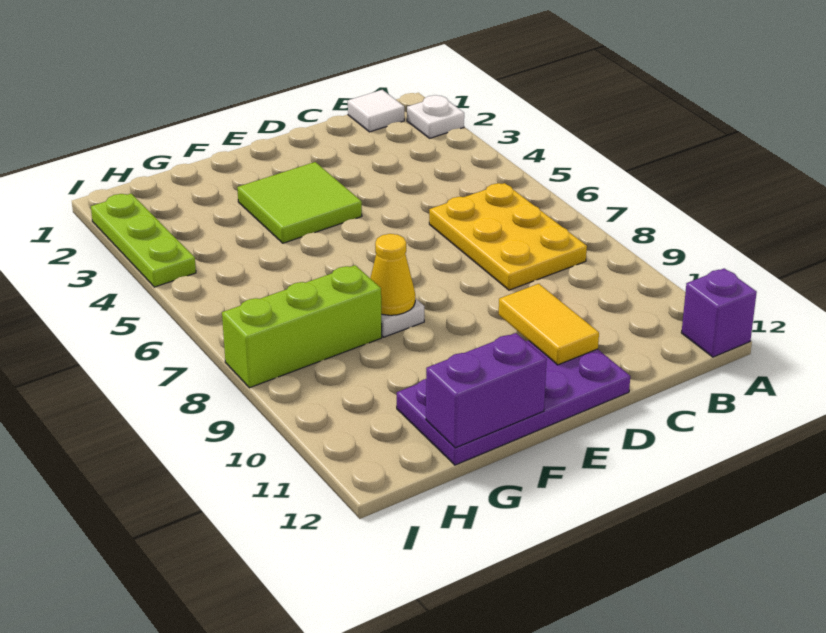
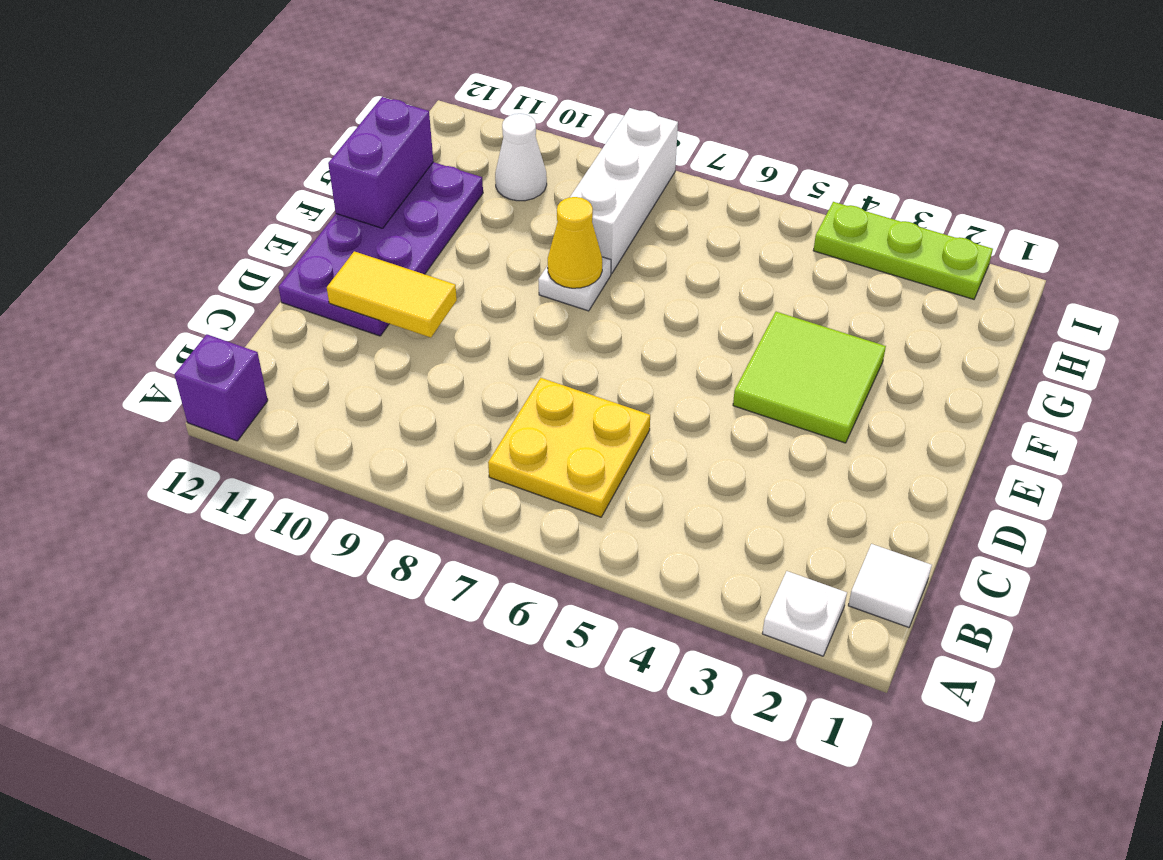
yellow plate B6:C8 level 1 -> yellow plate B6:C7 level 1
lime brick G8:I8 level 1 -> white brick G8:I8 level 1
none -> white cone H10 level 1

